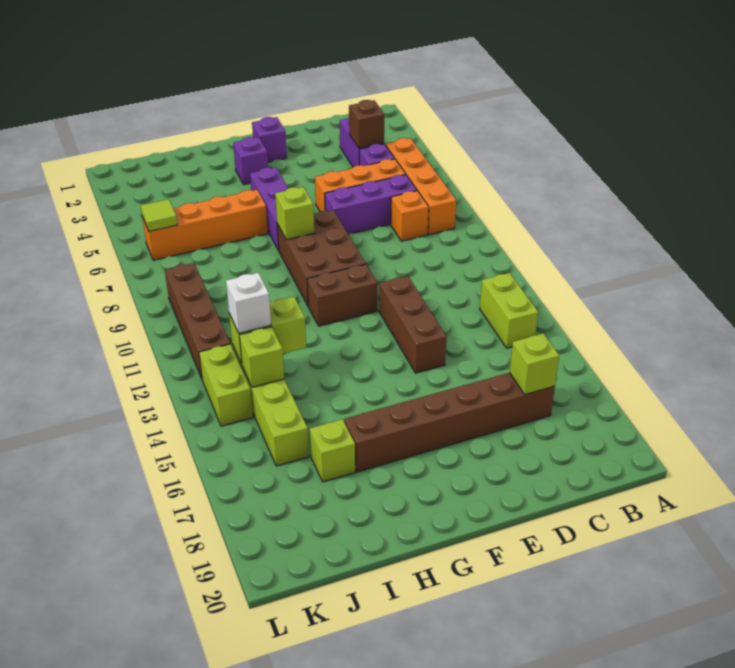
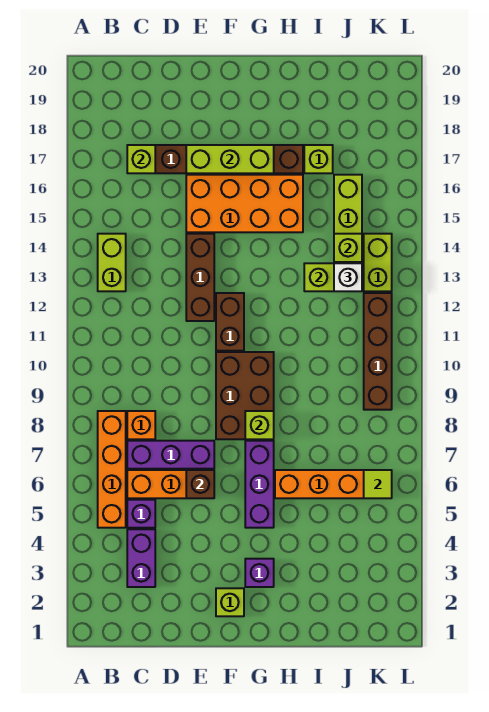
brown brick C4 level 2 -> brown brick E6 level 2
none -> orange brick E15:H16 level 1
none -> lime brick E17:G17 level 2
purple brick F2 level 1 -> lime brick F2 level 1
brown brick F11:G11 level 1 -> brown brick F11:F12 level 1

